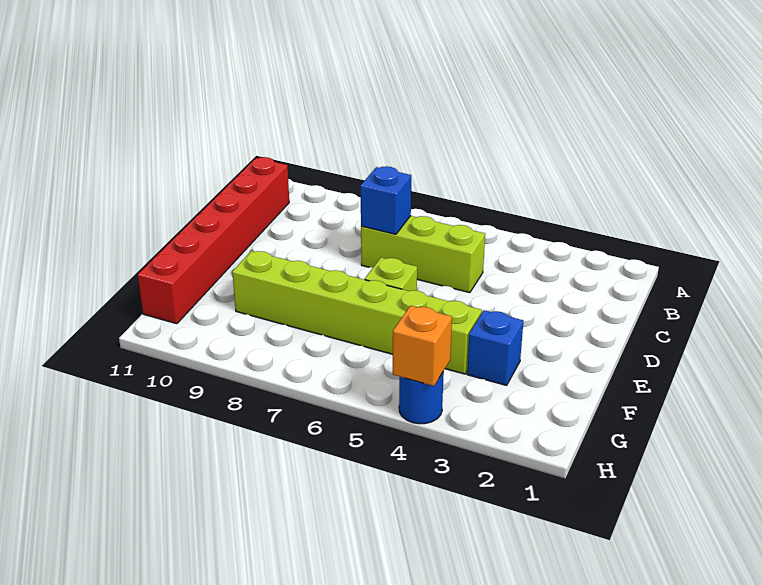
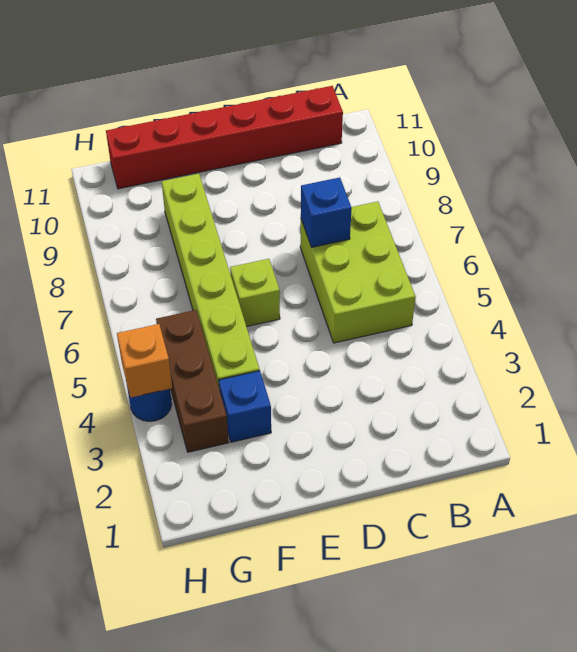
lime brick C5:C7 level 1 -> lime brick B5:C7 level 1
none -> brown brick G3:G5 level 1

